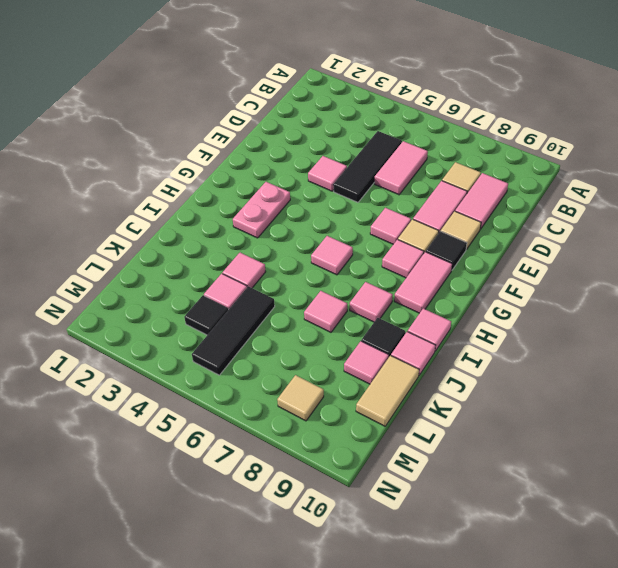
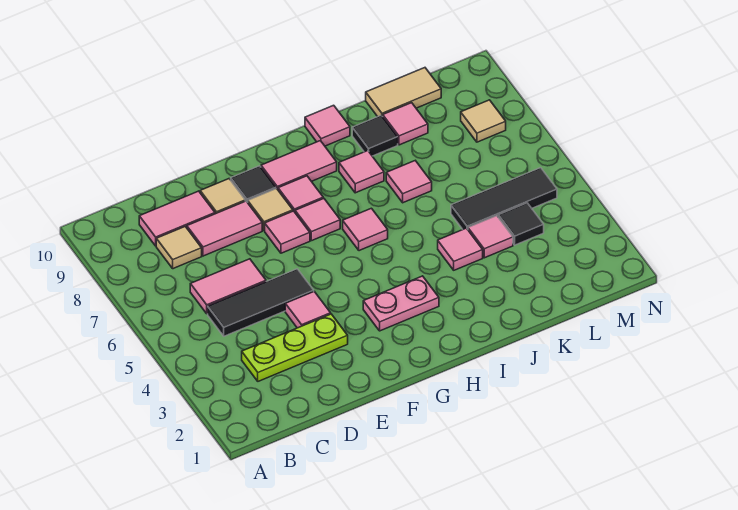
none -> lime plate C3:E3 level 1
pink tile J10 level 1 -> pink tile G7 level 1

